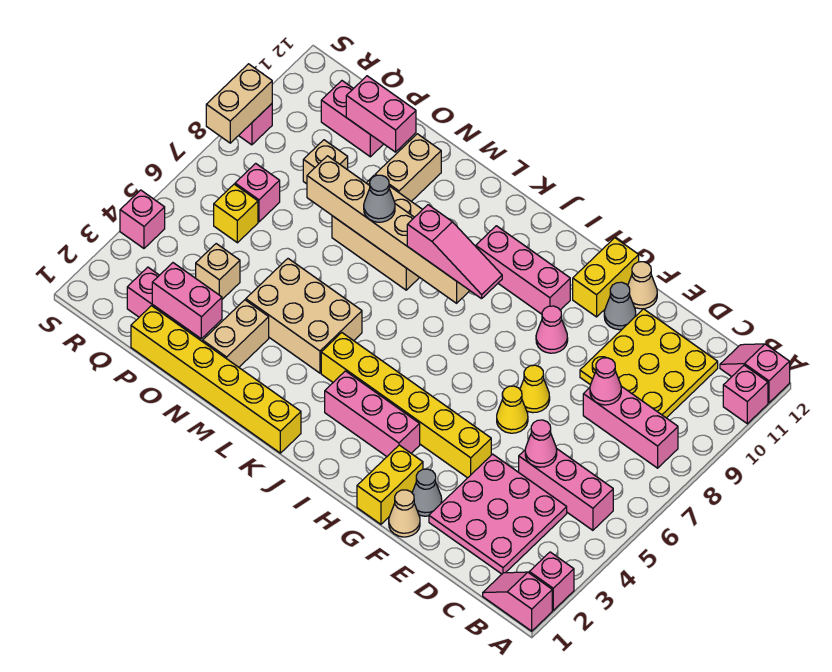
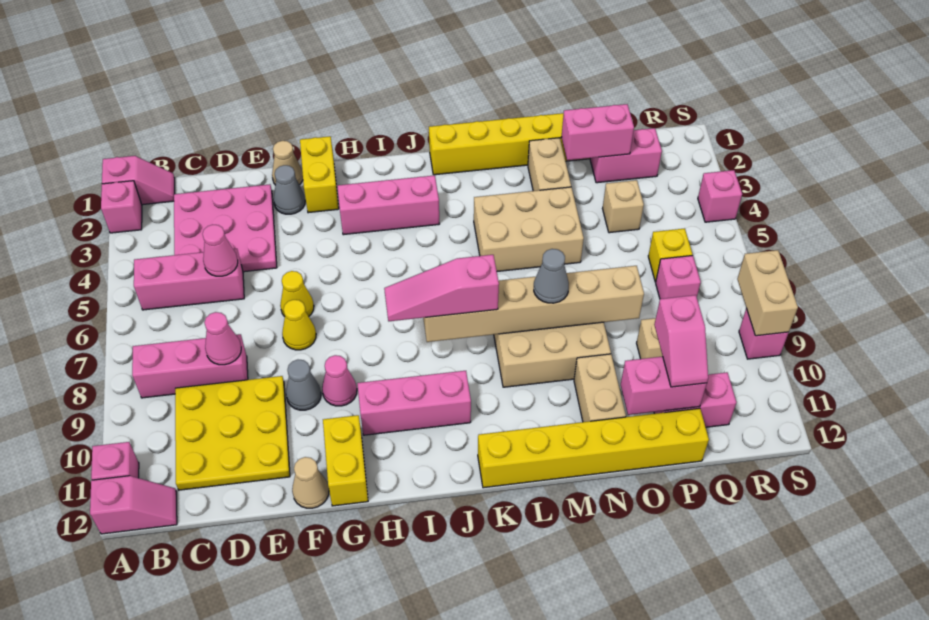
yellow brick F4:K4 level 1 -> yellow brick K12:P12 level 1
grey cone F11 level 1 -> grey cone F9 level 1
none -> pink slope P10:P11 level 3 top 10

